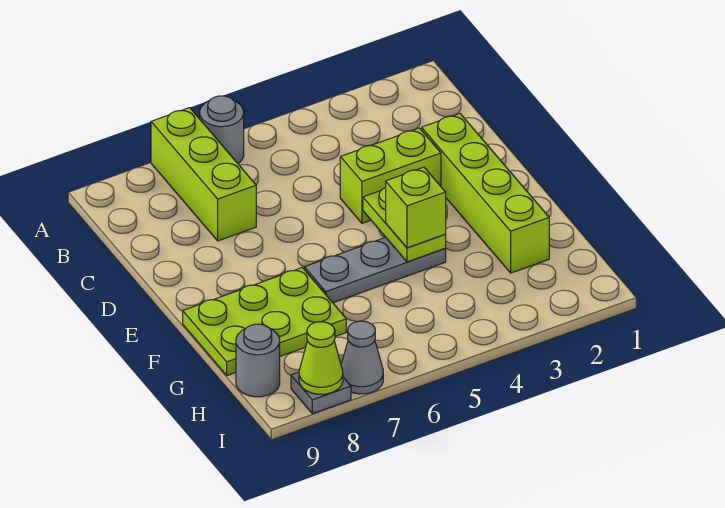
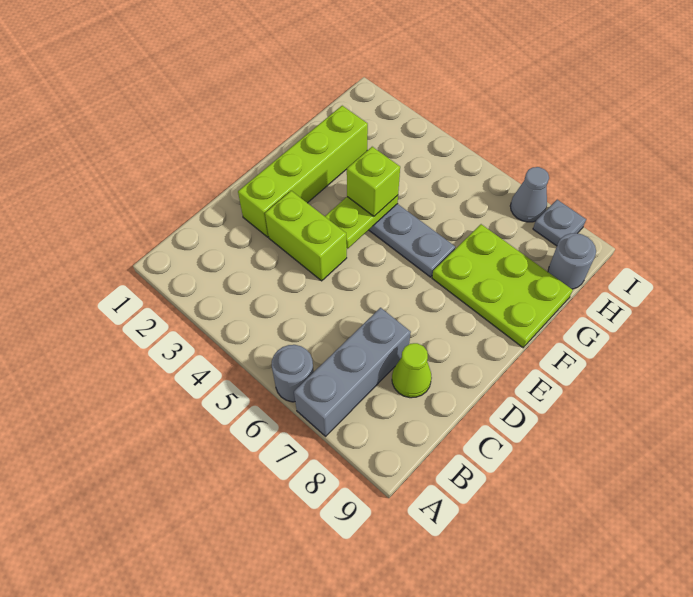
lime brick A7:C7 level 1 -> grey brick A7:C7 level 1
lime cone I8 level 2 -> lime cone C8 level 1

